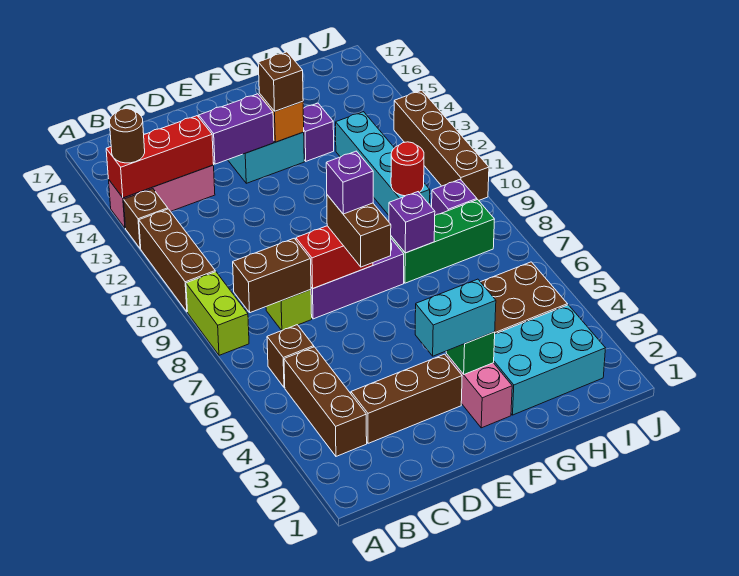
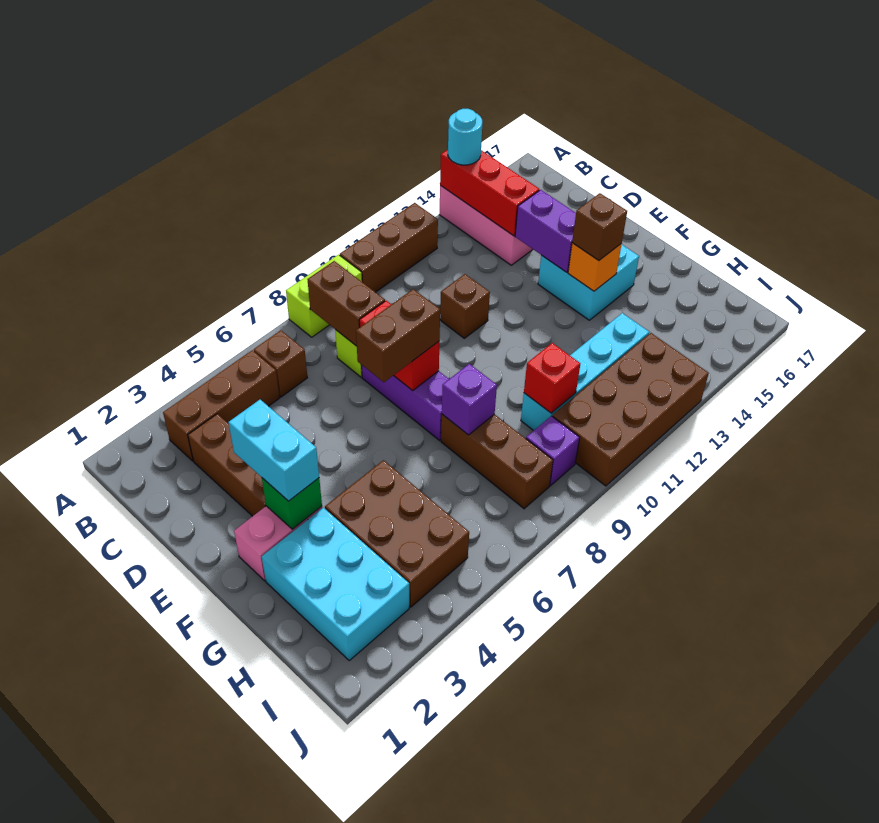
brown brick A13 level 1 -> brown brick D11 level 1
brown round brick A14 level 3 -> cyan round brick A14 level 3
purple brick E8 level 4 -> none
green brick G8:I8 level 1 -> brown brick G8:I8 level 1
purple brick G14 level 1 -> none
red round brick H10 level 2 -> red brick H10 level 2
brown brick J10:J13 level 1 -> brown brick I10:J13 level 1

